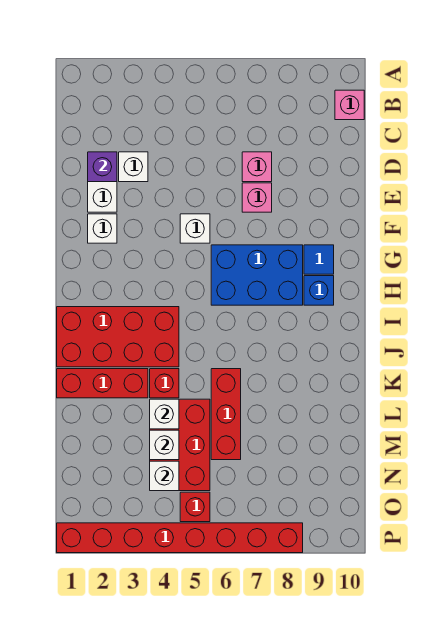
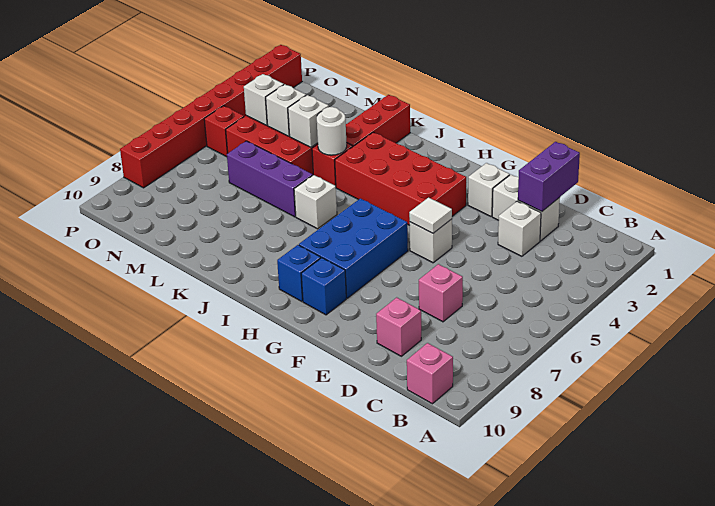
purple brick D2 level 2 -> purple brick D1:D2 level 2
pink brick E7 level 1 -> pink brick D9 level 1
none -> white tile F5 level 2
blue tile G9 level 1 -> blue brick G9 level 1
red brick I1:J4 level 1 -> red brick G3:J4 level 1
none -> white brick J6 level 1
none -> white round brick K4 level 2
red brick K6:M6 level 1 -> purple brick K6:M6 level 1

